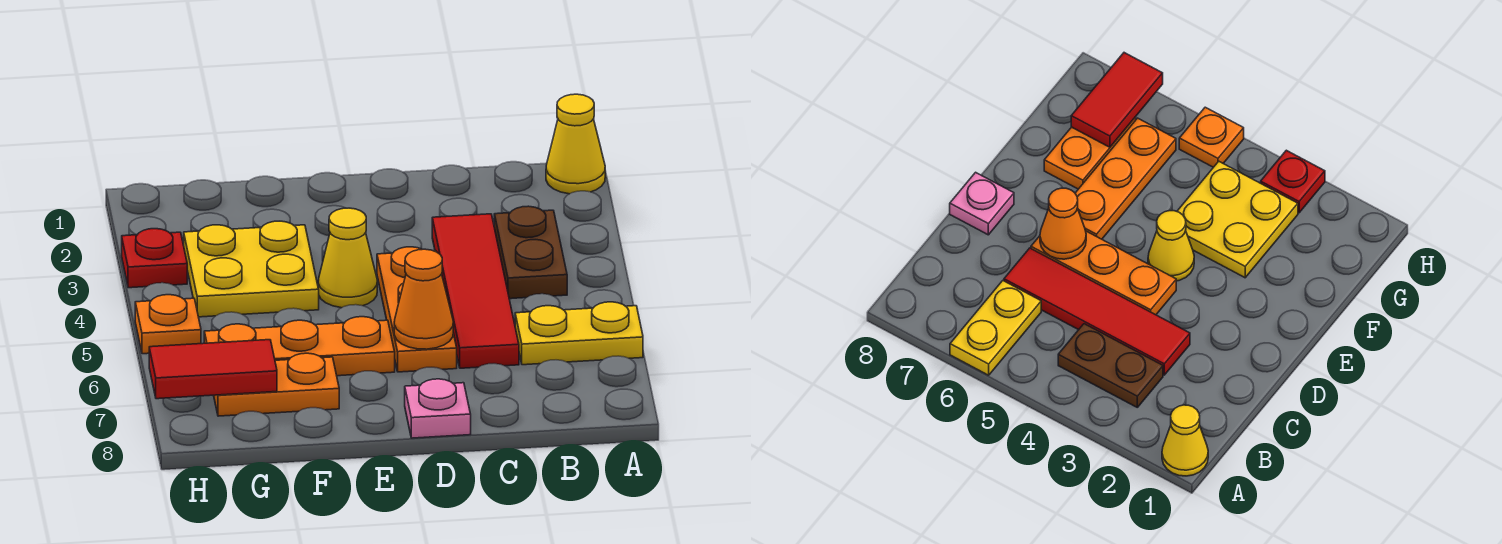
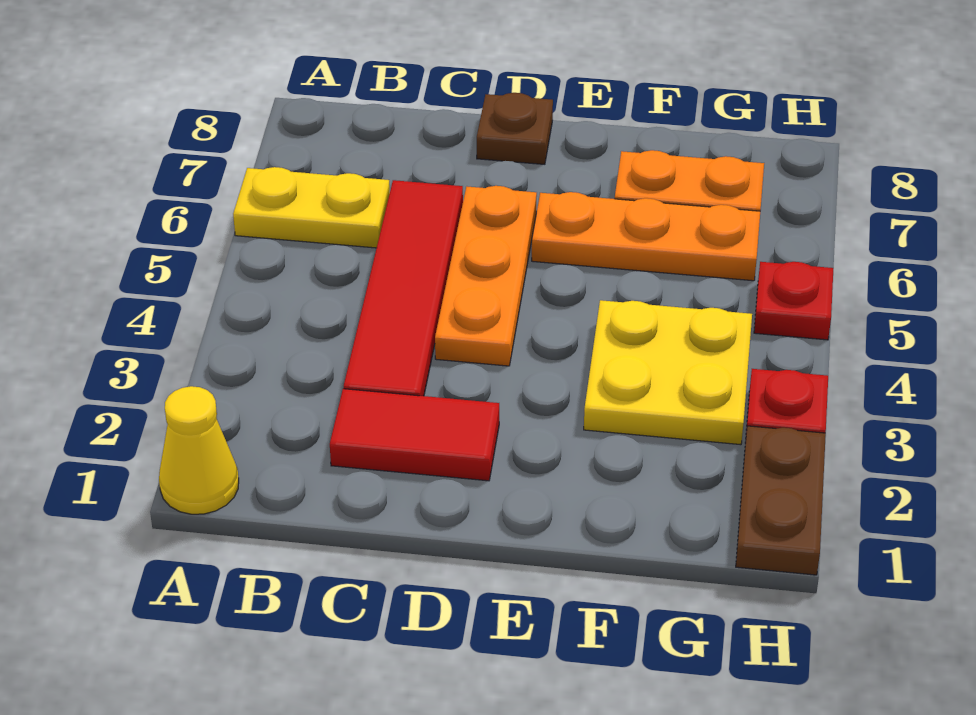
brown plate B3:B4 level 1 -> brown plate H1:H2 level 1
orange cone D6 level 2 -> none
pink plate D8 level 1 -> brown plate D8 level 1
yellow cone E4 level 1 -> none
red tile G7:H7 level 2 -> red tile C2:D2 level 1
orange plate H5 level 1 -> red plate H5 level 1

